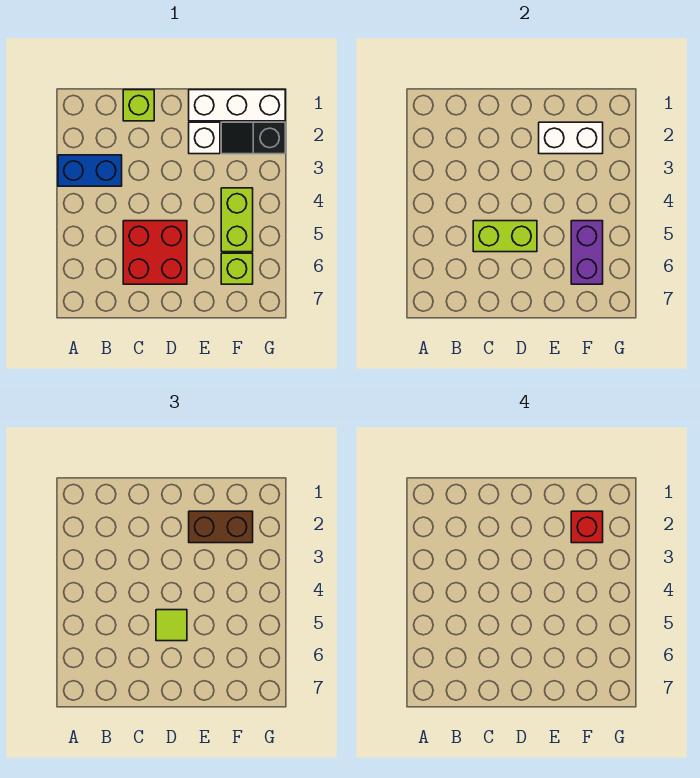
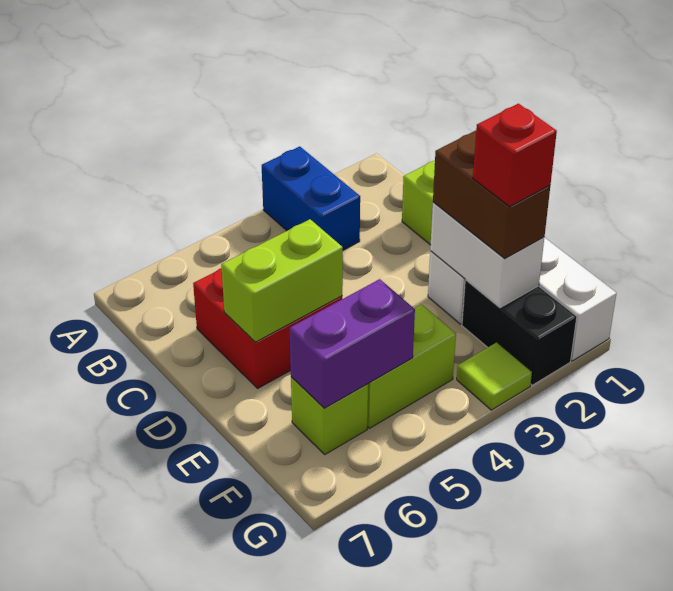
lime brick C5:D5 level 2 -> lime brick D5:D6 level 2
lime tile D5 level 3 -> lime tile G3 level 1
black slope F2:G2 level 1 top G -> black brick F2:G2 level 1

